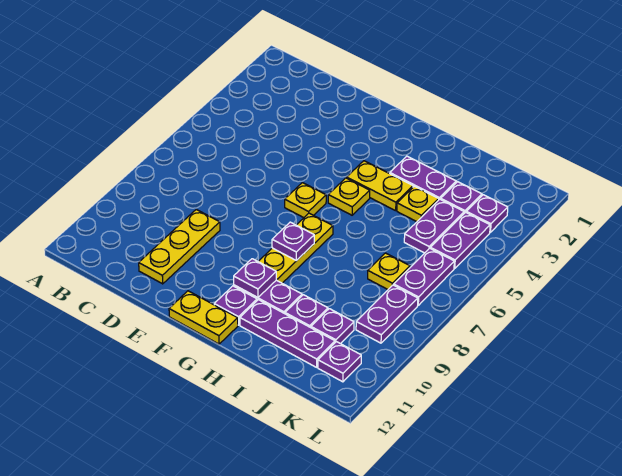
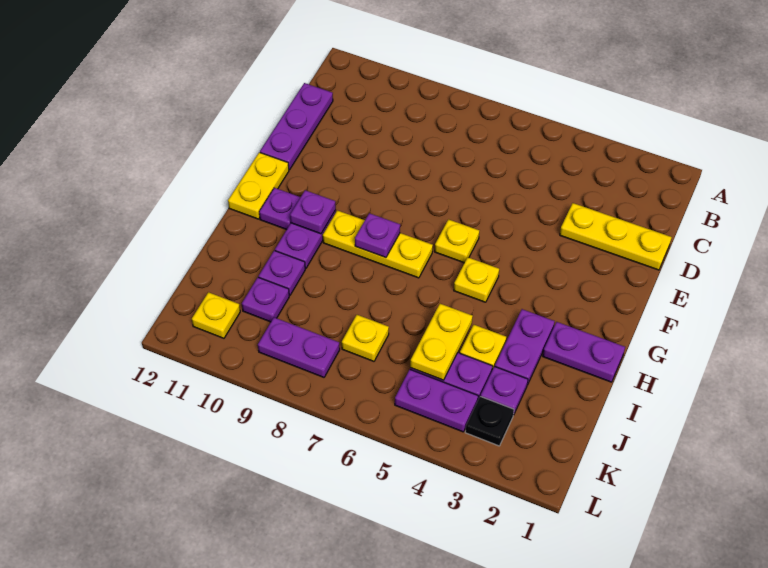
yellow plate D9:D11 level 1 -> yellow plate D1:D3 level 1
yellow plate G4:H4 level 1 -> yellow plate I5:J5 level 2
purple plate H11:J11 level 1 -> purple plate C12:E12 level 1
purple plate K3 level 1 -> black plate K3 level 1
purple plate K6:K7 level 1 -> purple plate H1:H2 level 1
purple plate K11 level 1 -> yellow plate K11 level 1

